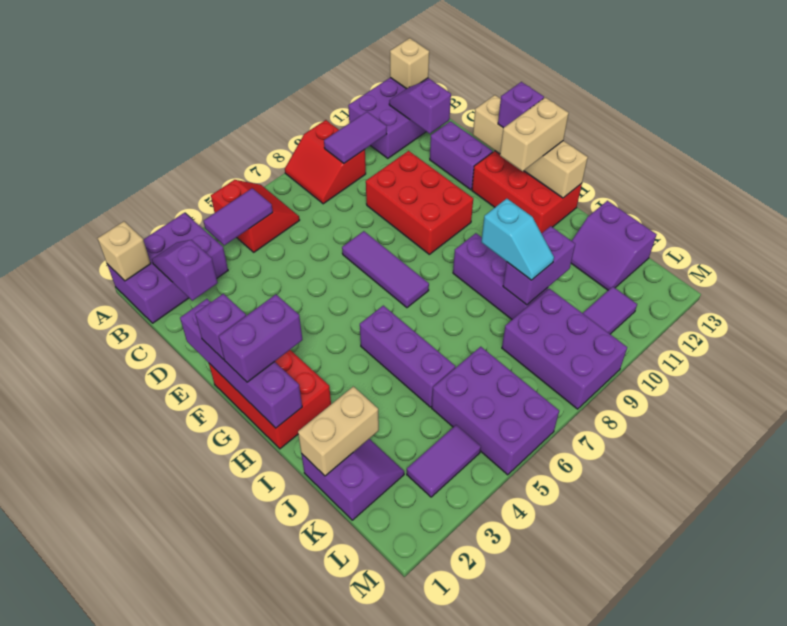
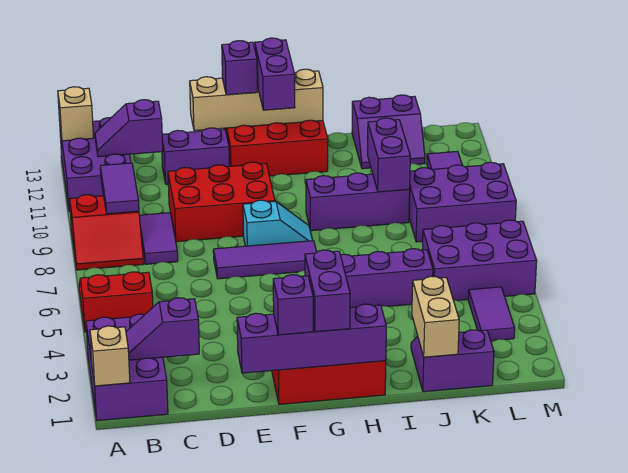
purple tile B4:B5 level 2 -> purple tile C8:C9 level 1
tan brick G12:G13 level 3 -> purple brick G12:G13 level 3
cyan slope I9:J9 level 3 top I -> cyan slope F8:G8 level 1 top F

